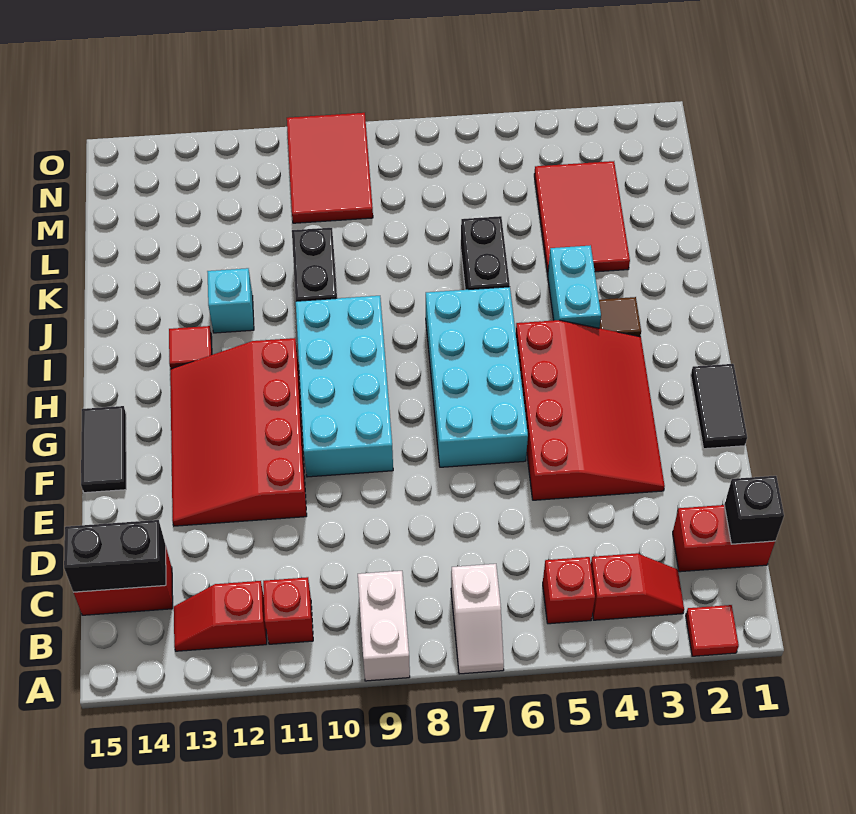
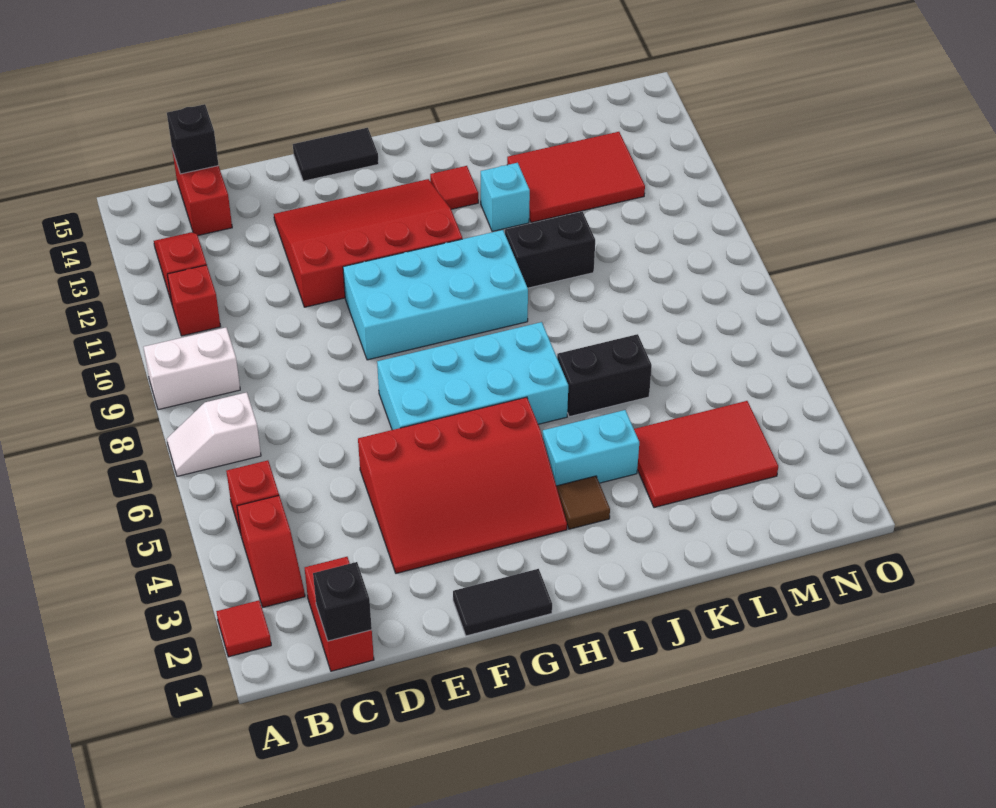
black brick C14:C15 level 2 -> black brick C15 level 2
red tile M9:O10 level 1 -> red tile K12:M13 level 1

